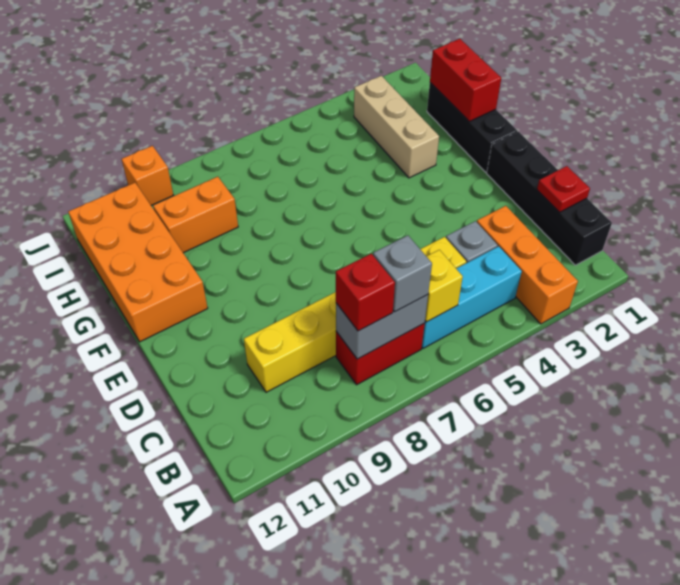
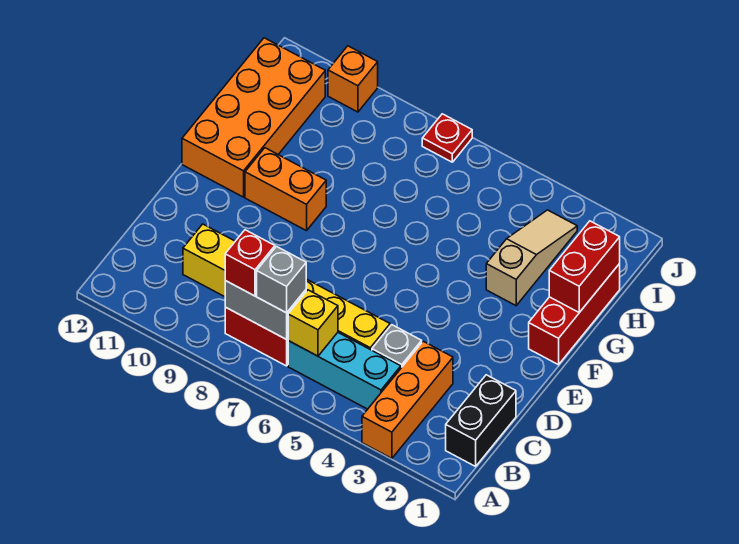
black brick B1:E1 level 1 -> black brick B1:C1 level 1
red plate C1 level 2 -> red plate J7 level 1
black brick F1:H1 level 1 -> red brick F1:H1 level 1
tan brick G3:I3 level 1 -> tan slope G3:I3 level 1 top G
orange brick H9:H10 level 1 -> orange brick F9:F10 level 1

